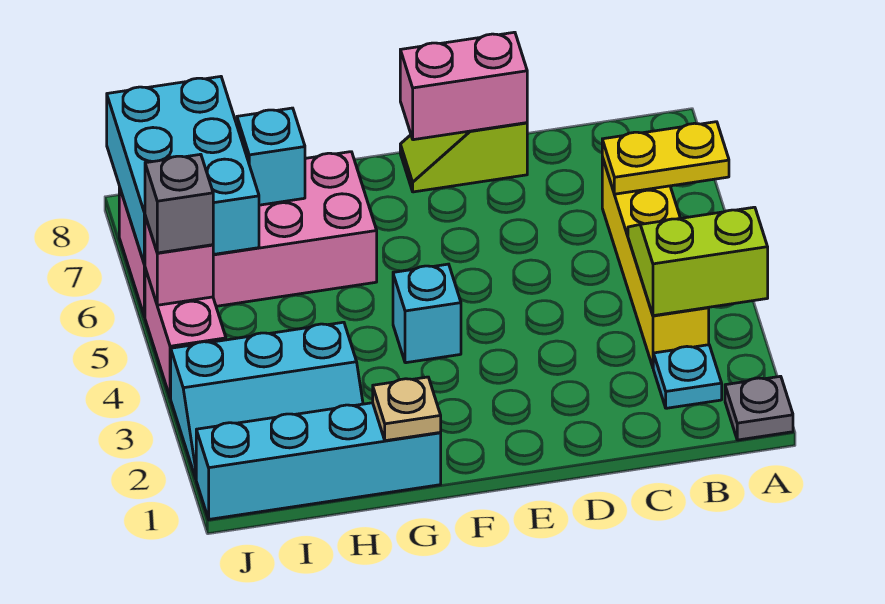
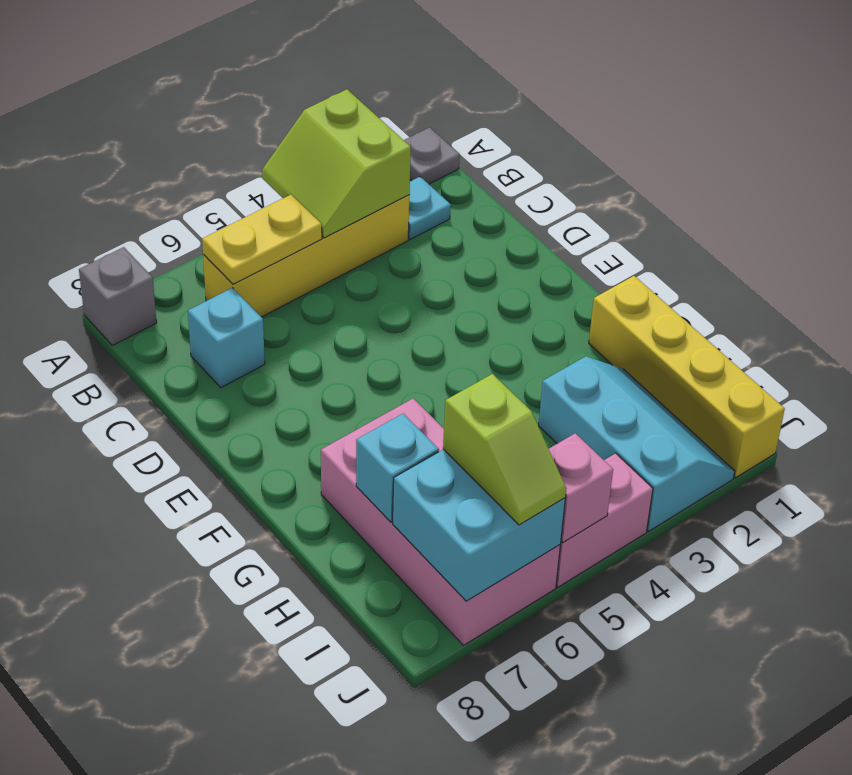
yellow plate A6:B6 level 2 -> yellow plate B5:B6 level 2
lime slope D8:E8 level 1 top D -> lime slope I6:J6 level 3 top I
pink brick D8:E8 level 2 -> none
cyan brick F4 level 1 -> cyan brick C7 level 1
cyan brick G1:J1 level 1 -> yellow brick G1:J1 level 1
tan plate G1 level 2 -> none
cyan brick I6:J8 level 2 -> cyan brick I6:J7 level 2
grey brick J5 level 3 -> grey brick A8 level 1

